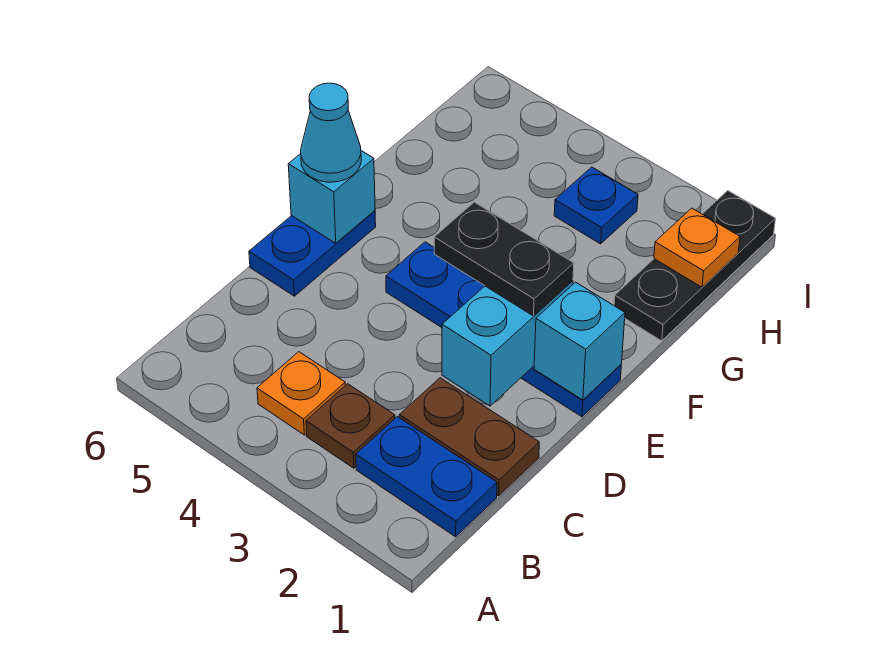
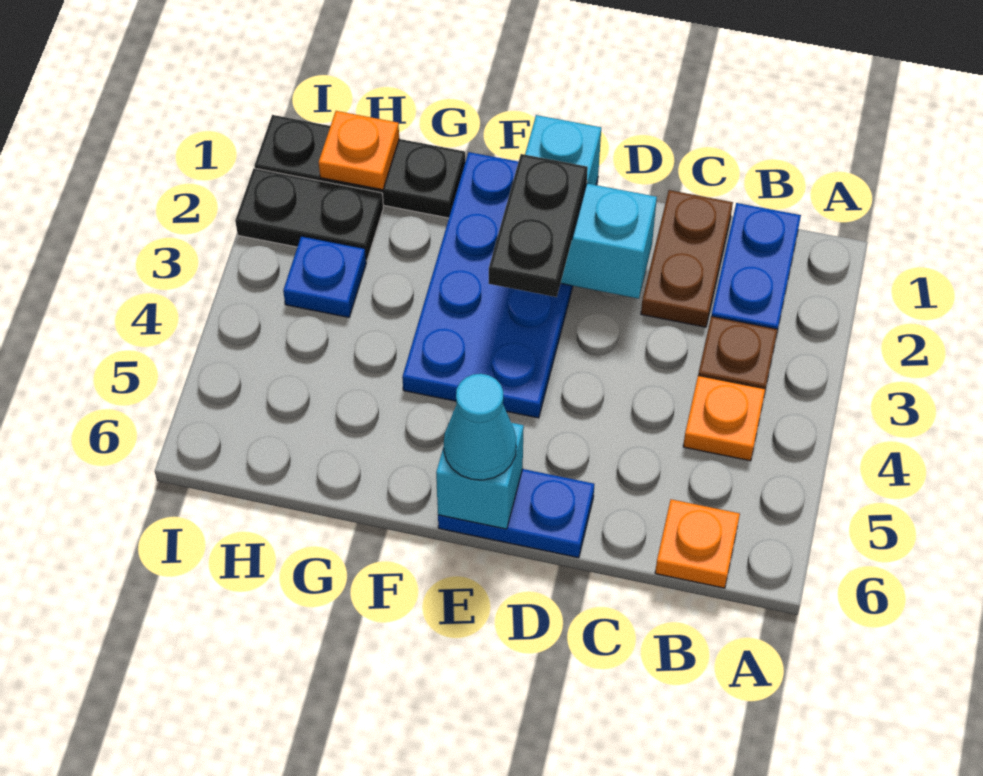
none -> orange plate B6 level 1
blue plate E1:E4 level 1 -> blue plate E1:F4 level 1
none -> black plate H2:I2 level 1

